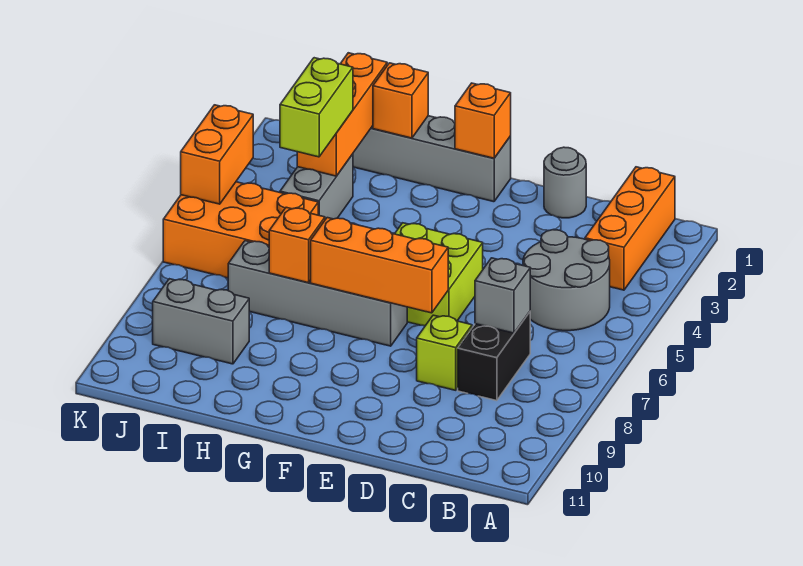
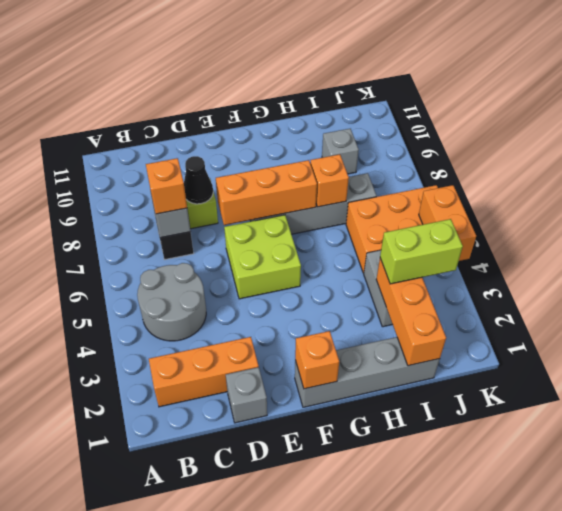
orange brick B1:B3 level 1 -> orange brick B2:D2 level 1
grey round brick D1 level 1 -> grey brick D1 level 1
none -> black cone D8 level 2
orange brick H1 level 2 -> orange brick C7 level 3
lime brick I3:I4 level 3 -> lime brick I3:J3 level 3
grey brick I9:J9 level 1 -> grey brick I9 level 1

